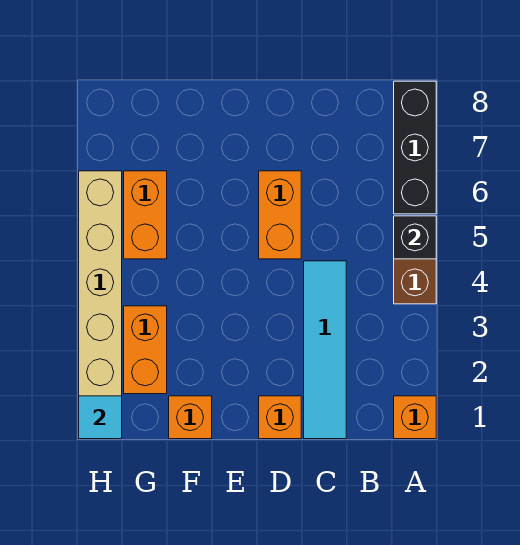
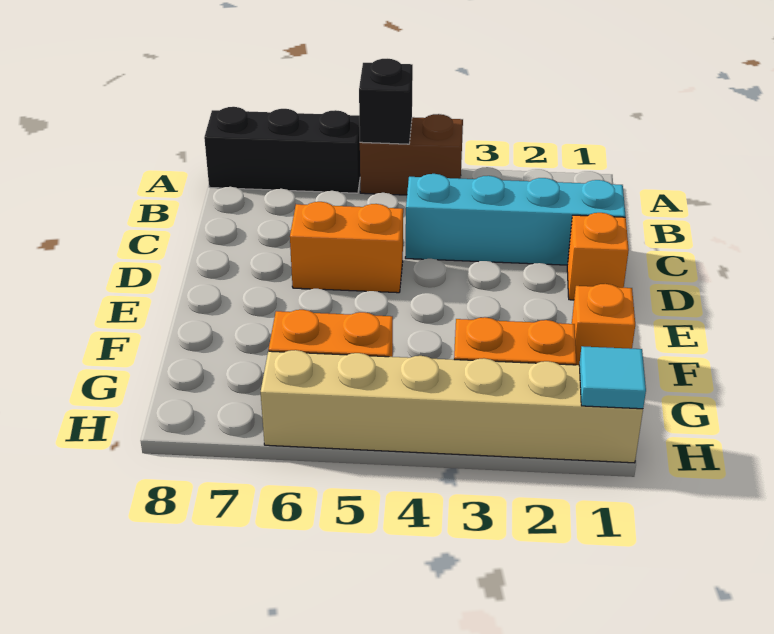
orange brick A1 level 1 -> none
cyan tile C1:C4 level 1 -> cyan brick C1:C4 level 1

